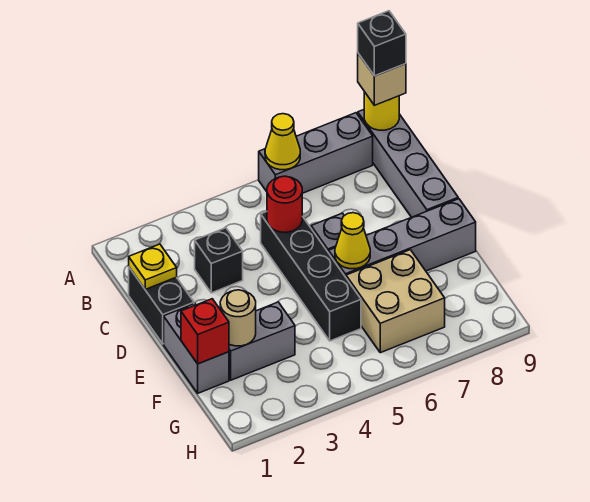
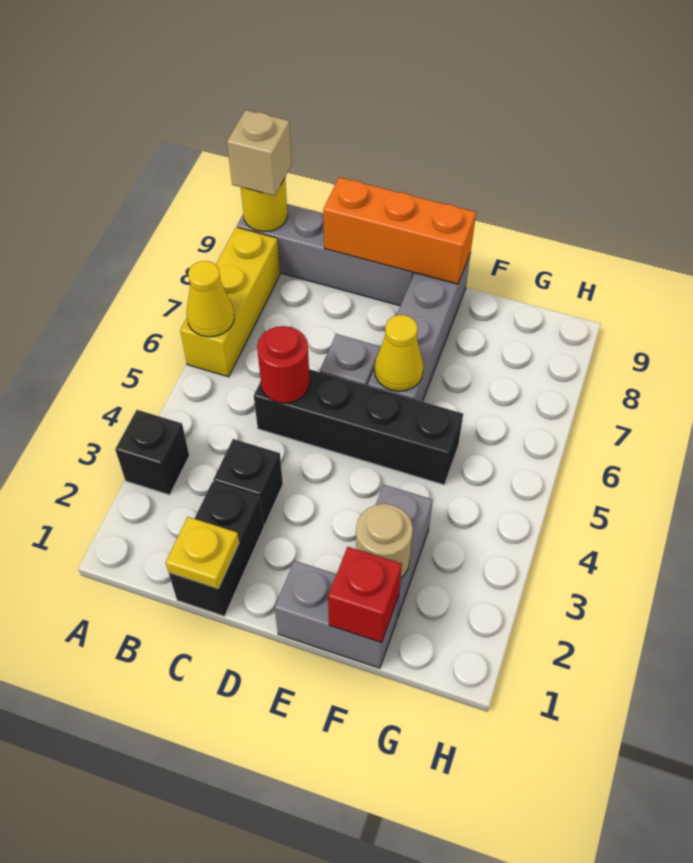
grey brick A6:A8 level 1 -> yellow brick A6:A8 level 1
black brick A9 level 4 -> black brick A3 level 1
black brick C1:D1 level 1 -> black brick C1:C2 level 1
none -> orange brick C9:E9 level 2
tan brick F6:G7 level 1 -> none

